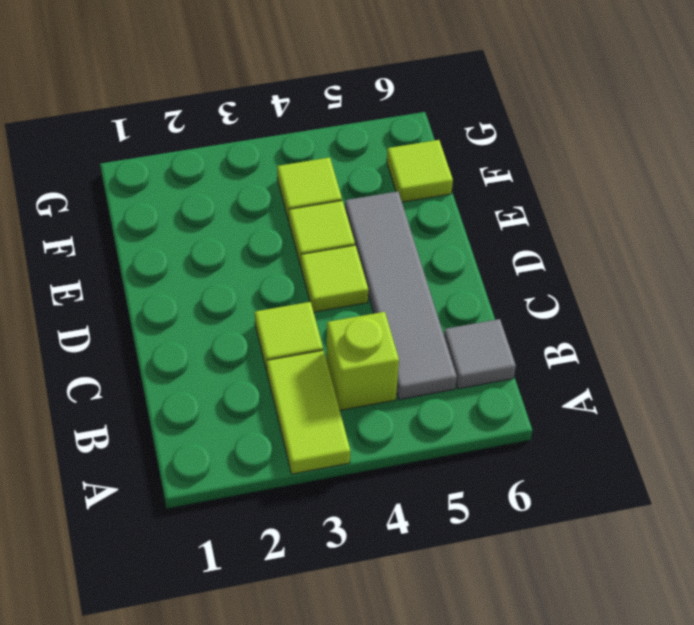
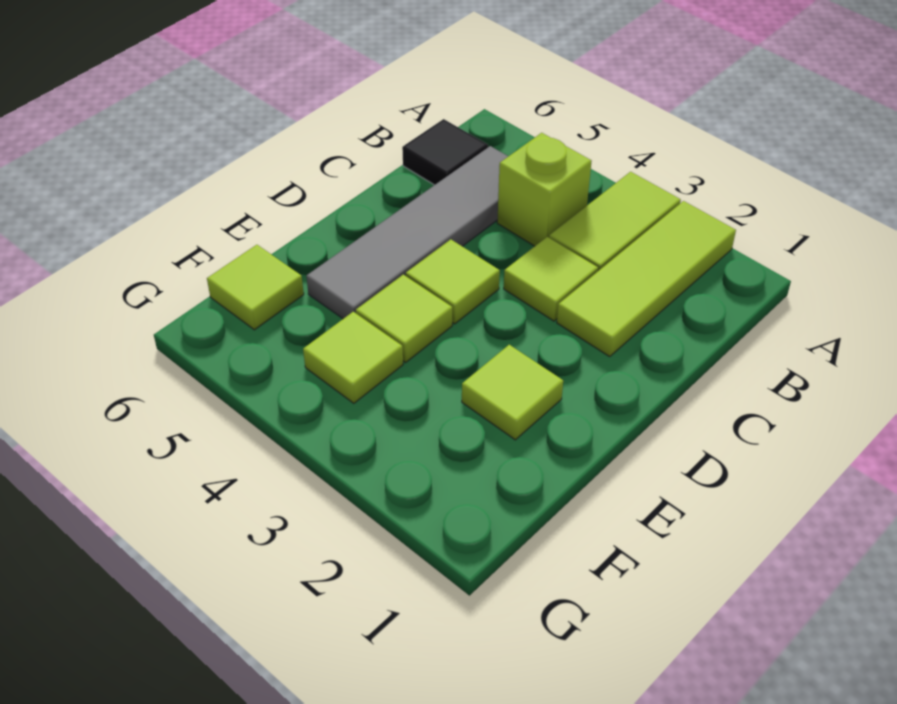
none -> lime tile A2:C2 level 1
grey tile B6 level 1 -> black tile B6 level 1
none -> lime tile E2 level 1

